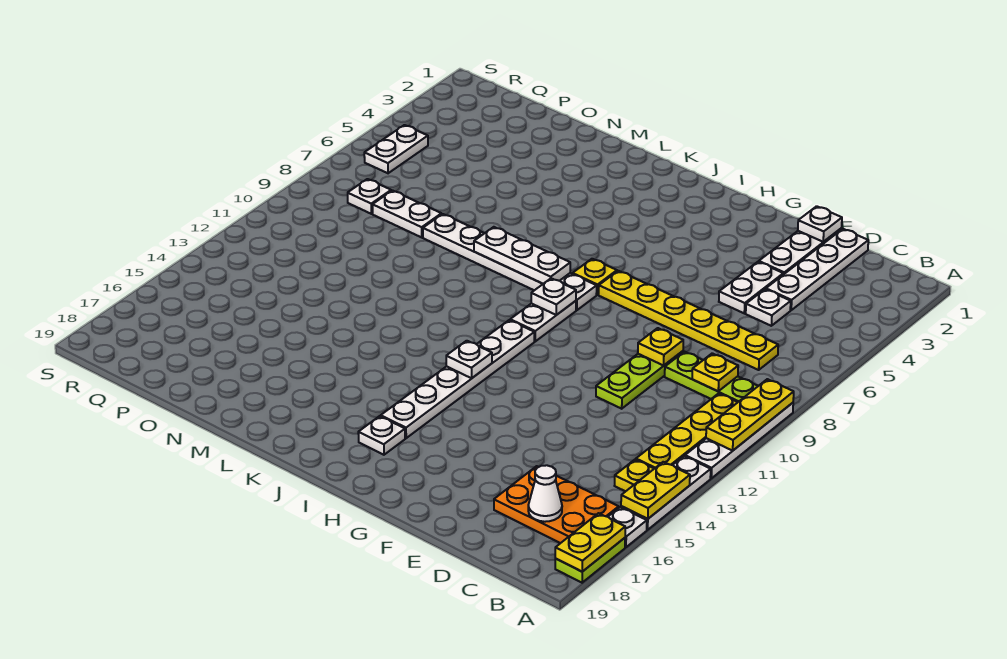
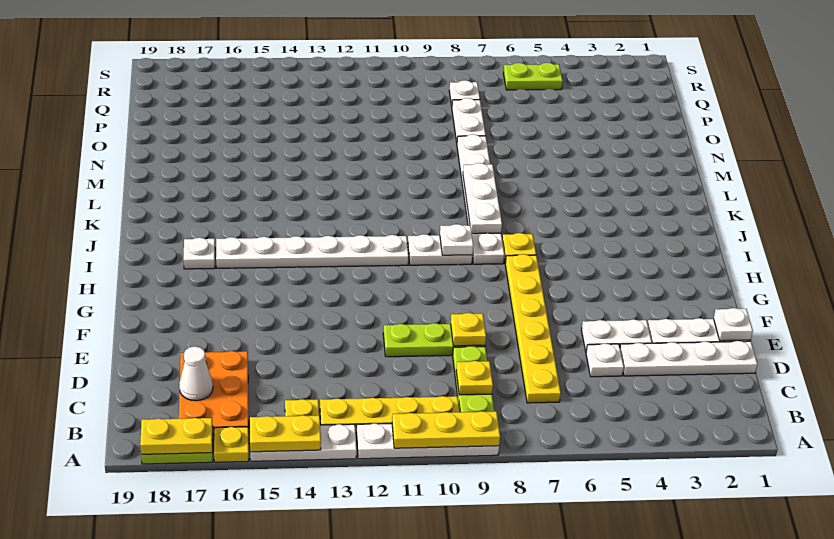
white plate A16 level 1 -> yellow plate A16 level 1
white plate I13 level 2 -> none
white plate R5:R6 level 1 -> lime plate R5:R6 level 1

